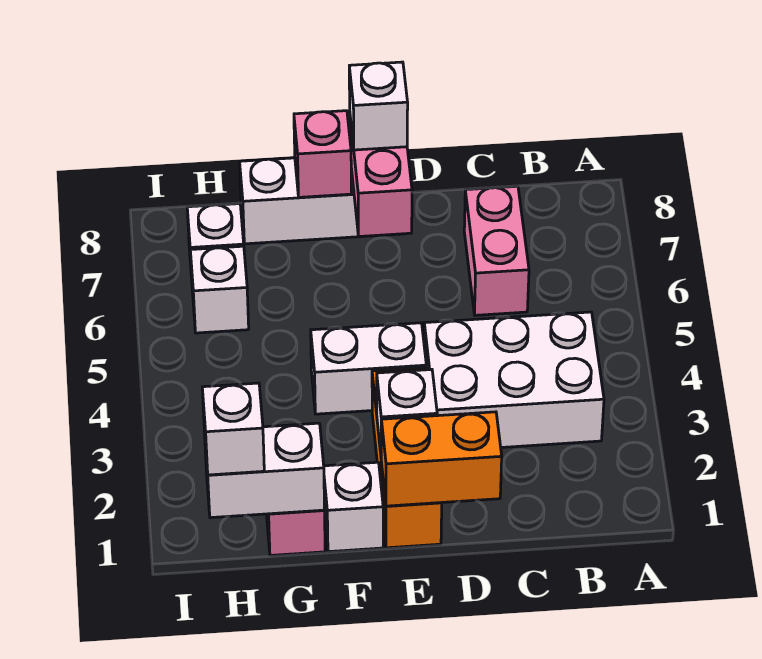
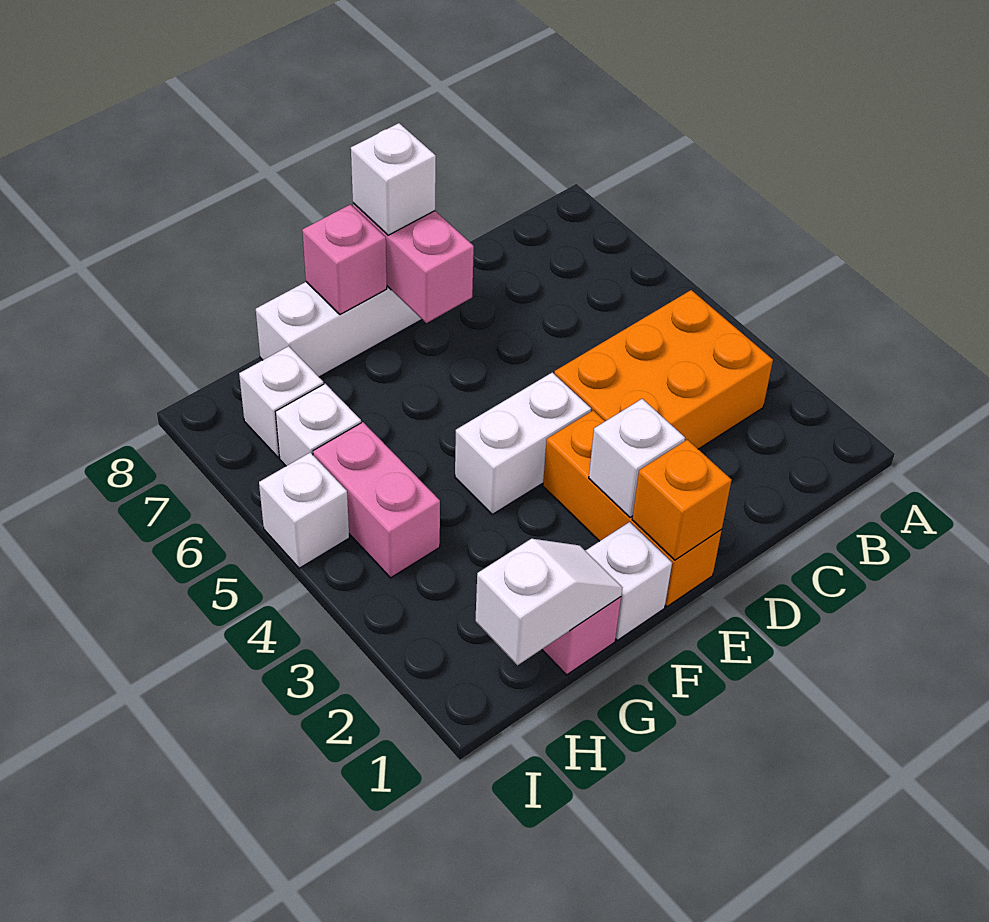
white brick B3:D4 level 1 -> orange brick B3:D4 level 1
pink brick C6:C7 level 1 -> pink brick H4:H5 level 1
orange brick D1:E1 level 2 -> orange brick E1 level 2
white brick G1:H1 level 2 -> white slope G1:H1 level 2 top H
white brick H1 level 3 -> white brick I5 level 1

